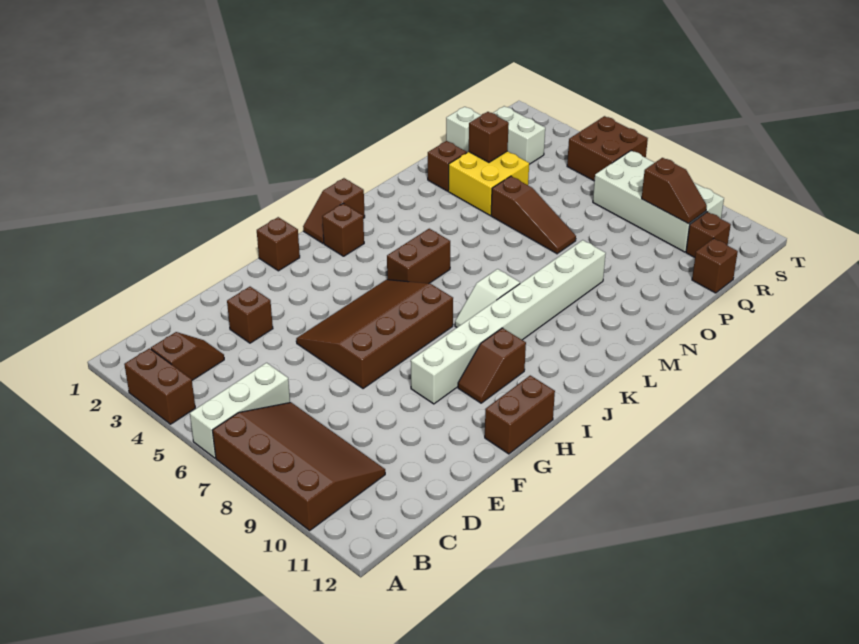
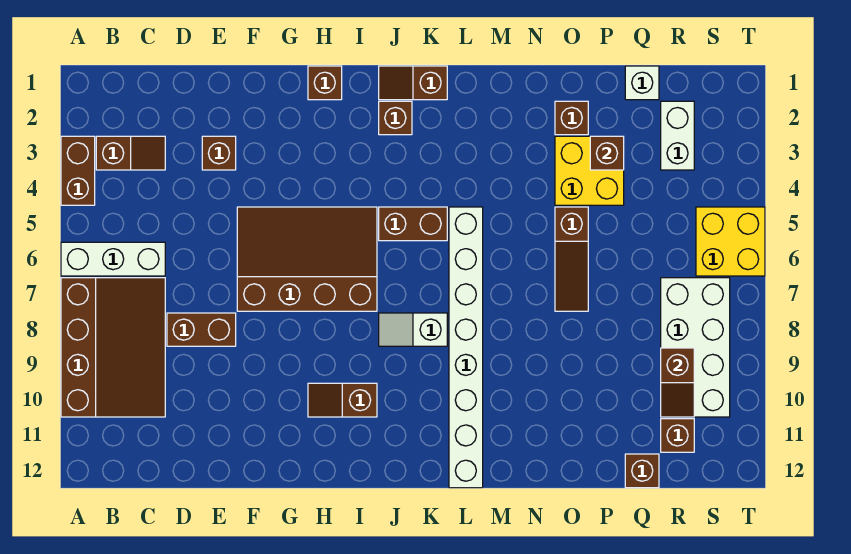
white brick G9:N9 level 1 -> white brick L5:L12 level 1
brown brick G12:H12 level 1 -> brown brick D8:E8 level 1
brown brick S5:T6 level 1 -> yellow brick S5:T6 level 1

